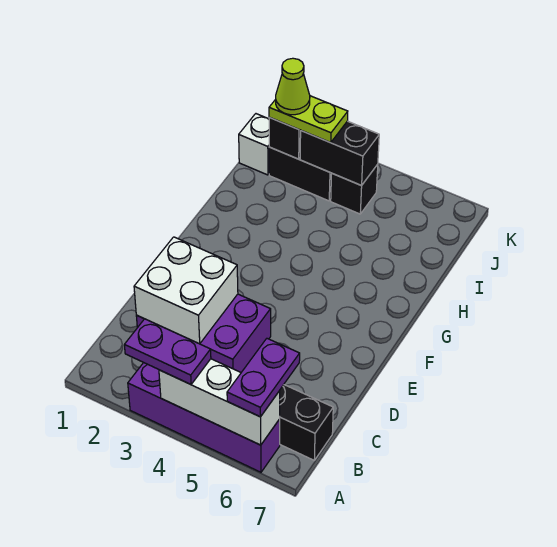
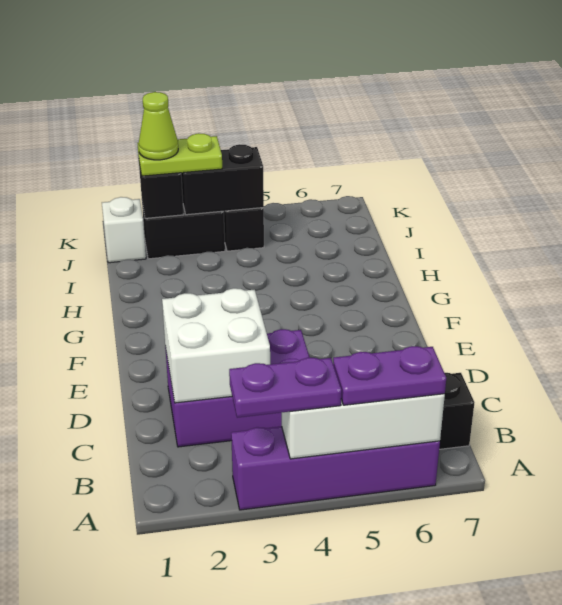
purple plate A6:B6 level 3 -> purple plate A5:A6 level 3

